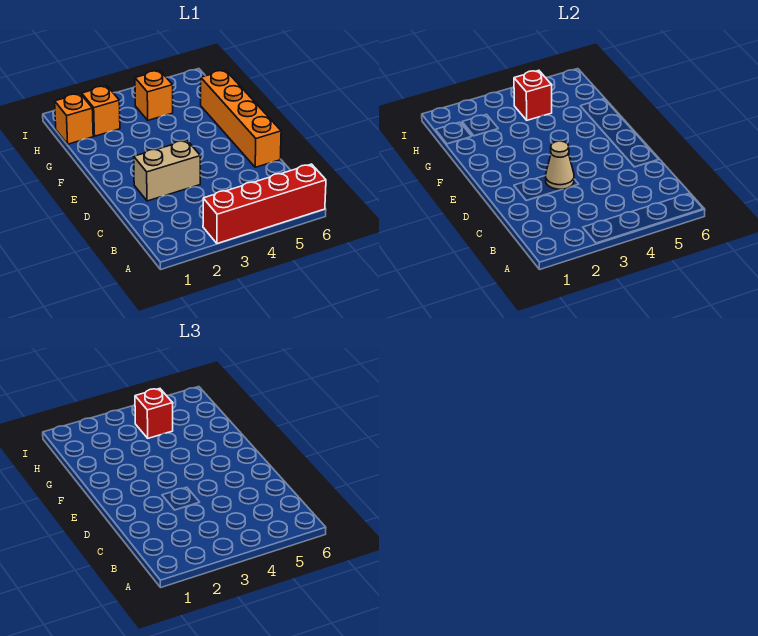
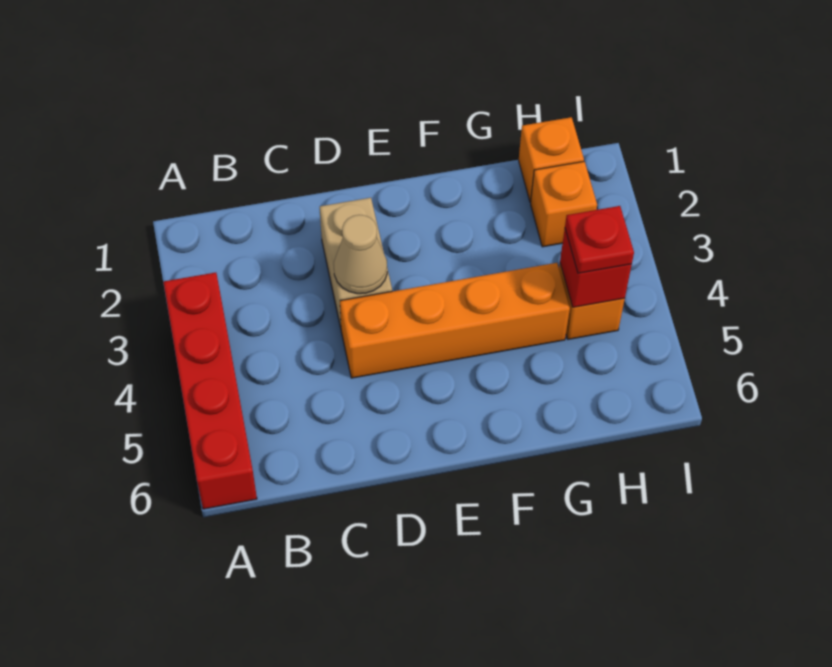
orange brick D6:G6 level 1 -> orange brick D4:G4 level 1
red brick H4 level 3 -> red plate H4 level 3

